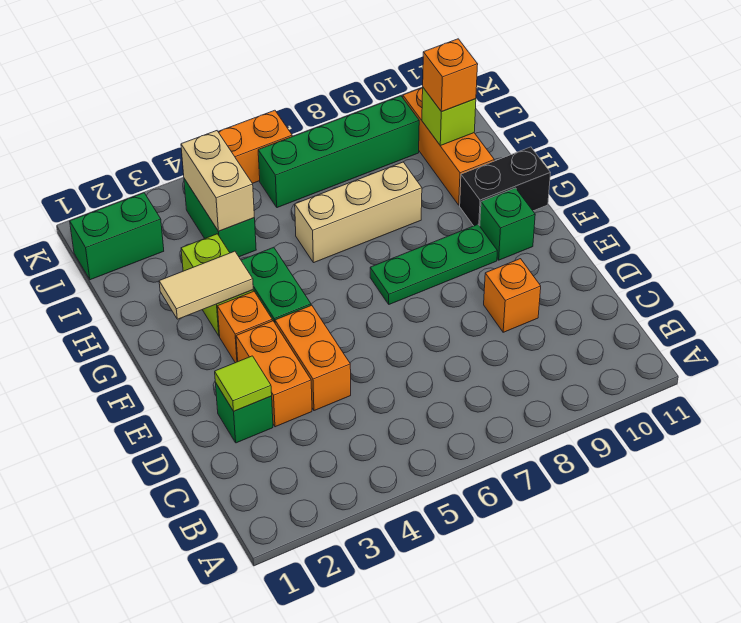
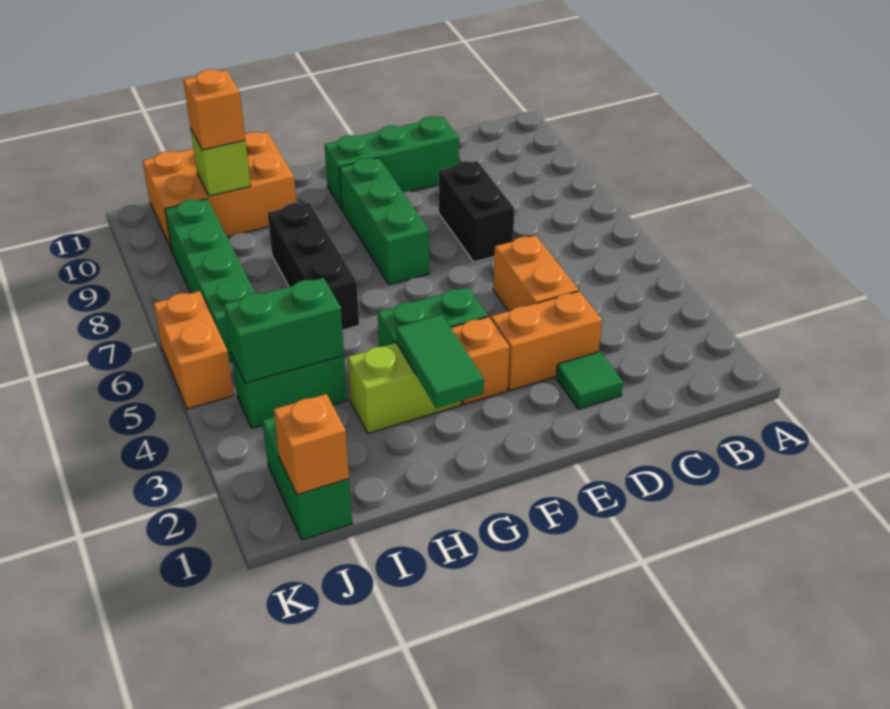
green brick D2 level 1 -> green tile D2 level 1
lime tile D2 level 2 -> none
orange brick D4:E4 level 1 -> orange brick D4:D5 level 1
orange brick D9 level 1 -> orange brick J1 level 2
green plate F7:F9 level 1 -> green brick F7:F9 level 1
green brick F10 level 1 -> green brick D10:F10 level 1
tan tile G2:G3 level 2 -> green tile G2:G3 level 2
black brick G10:G11 level 1 -> black brick D7:D8 level 1
tan brick H6:H8 level 1 -> black brick H6:H8 level 1
orange brick H10:J10 level 1 -> orange brick H10:J11 level 1
tan brick I4:J4 level 2 -> green brick I4:J4 level 2

